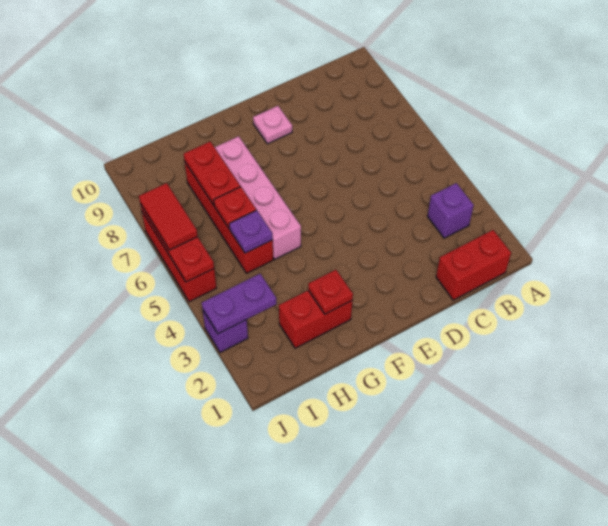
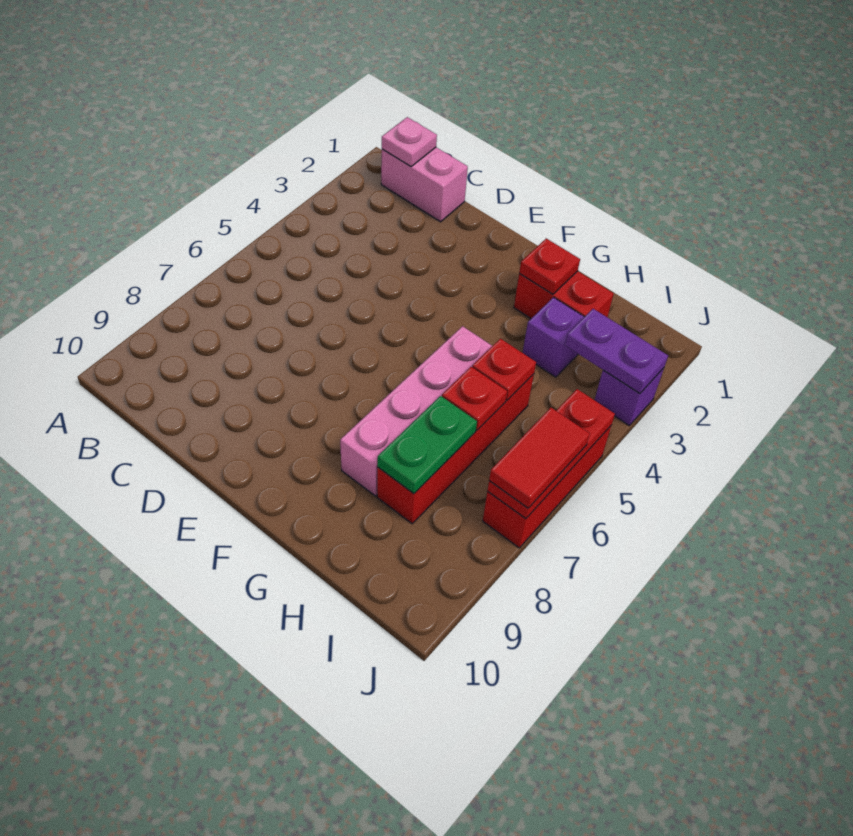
red brick B1:C1 level 1 -> pink brick B1:C1 level 1
purple brick B3 level 1 -> purple brick H3 level 1
pink plate E9 level 1 -> pink plate B1 level 2
purple plate H5 level 2 -> red plate H5 level 2
red plate H7:H8 level 2 -> green plate H7:H8 level 2

